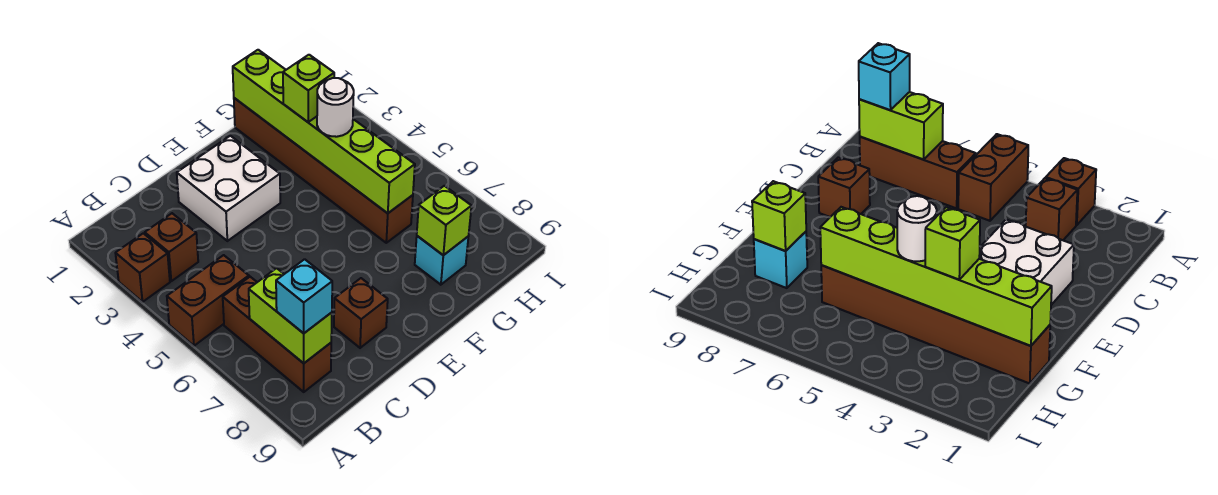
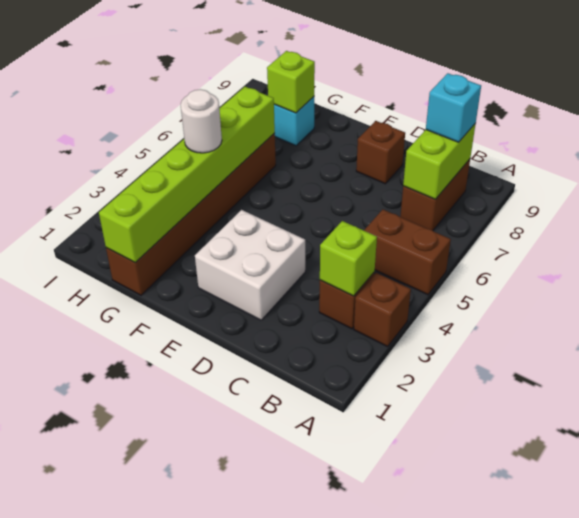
brown brick B6:B8 level 1 -> brown brick B7:B8 level 1
lime brick G3 level 3 -> lime brick B3 level 2

